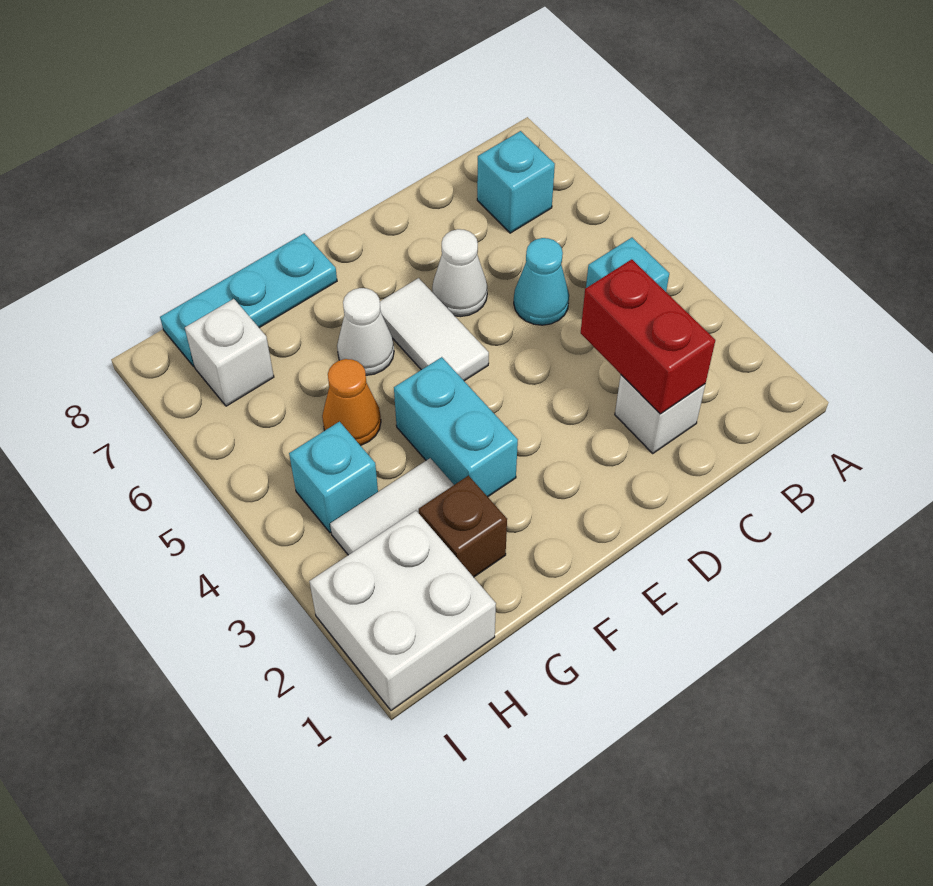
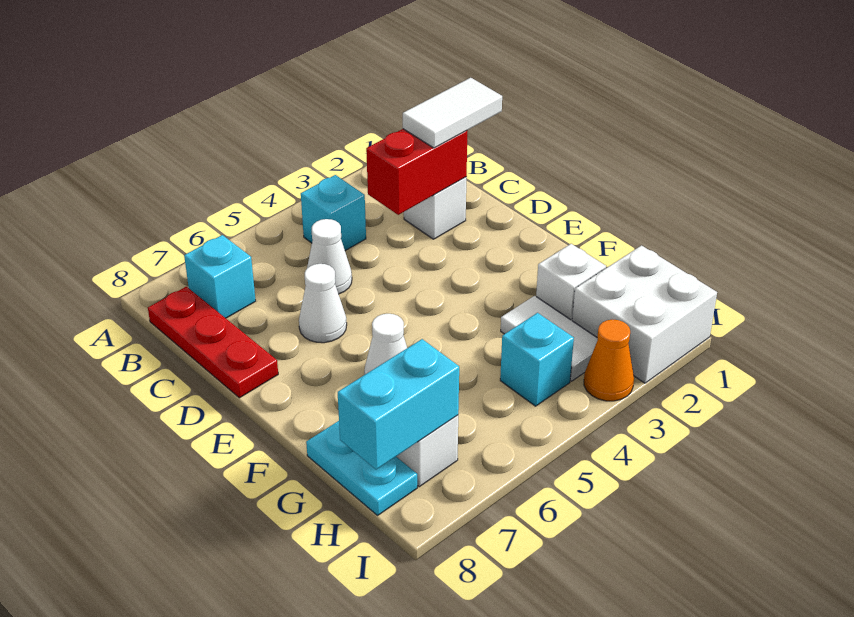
none -> red plate B8:D8 level 1
cyan cone C5 level 1 -> white cone C5 level 1
white tile E5:E6 level 1 -> white tile C1:C2 level 3
cyan brick F3:F4 level 1 -> cyan brick H7:H8 level 2
cyan plate F8:H8 level 1 -> cyan plate G8:H8 level 1
brown brick G2 level 1 -> white brick G2 level 1
orange cone G5 level 1 -> orange cone I3 level 1

